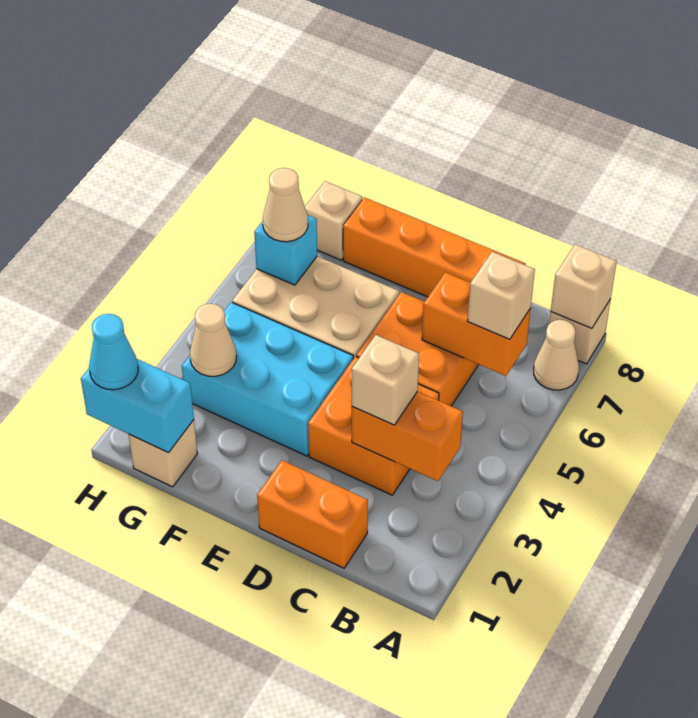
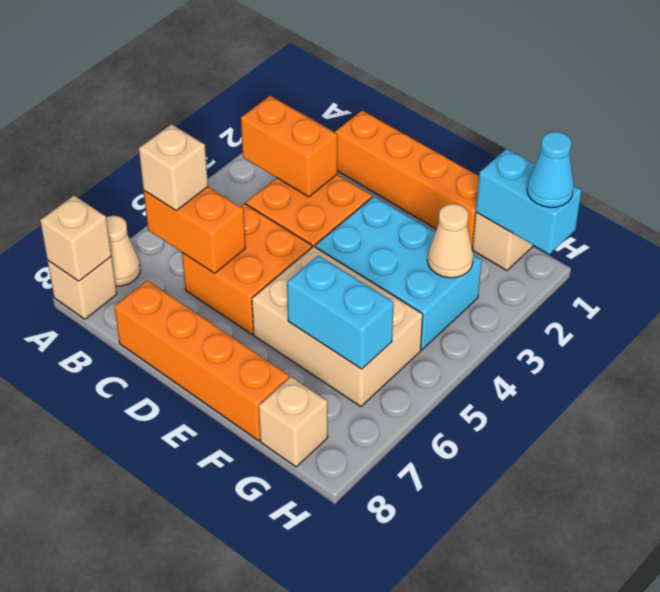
orange brick C1:D1 level 1 -> orange brick C1:F1 level 1
tan brick C3 level 3 -> none
cyan brick G6 level 2 -> cyan brick F6:G6 level 2
tan cone G6 level 3 -> none

